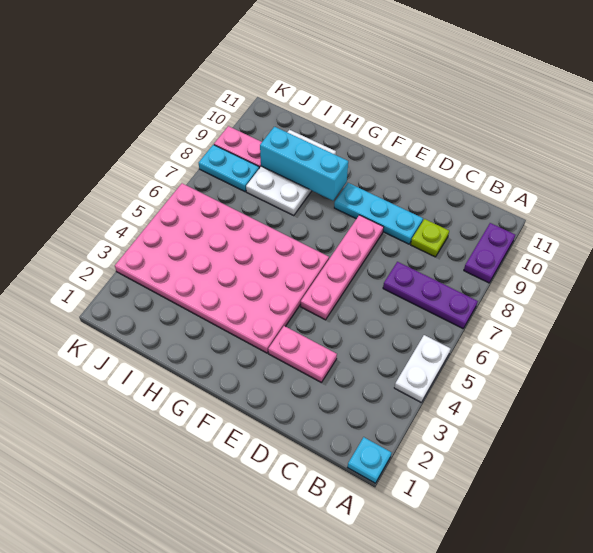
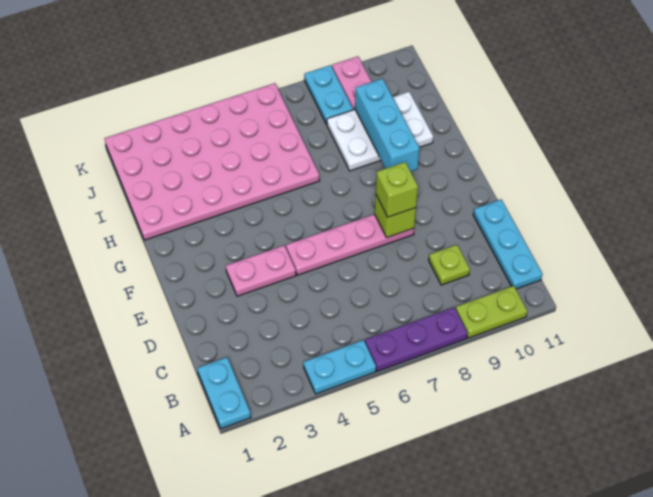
cyan plate A1 level 1 -> cyan plate A1:B1 level 1
white plate A4:A5 level 1 -> cyan plate A4:A5 level 1
purple plate A7:C7 level 1 -> purple plate A6:A8 level 1
purple plate A9:A10 level 1 -> lime plate A9:A10 level 1
pink plate D3:E3 level 1 -> pink plate E3:E4 level 1
cyan plate D9:F9 level 1 -> cyan plate B11:D11 level 1
none -> lime brick E8 level 2
none -> lime brick E8 level 3
pink plate F3:K6 level 1 -> pink plate H1:K6 level 1

